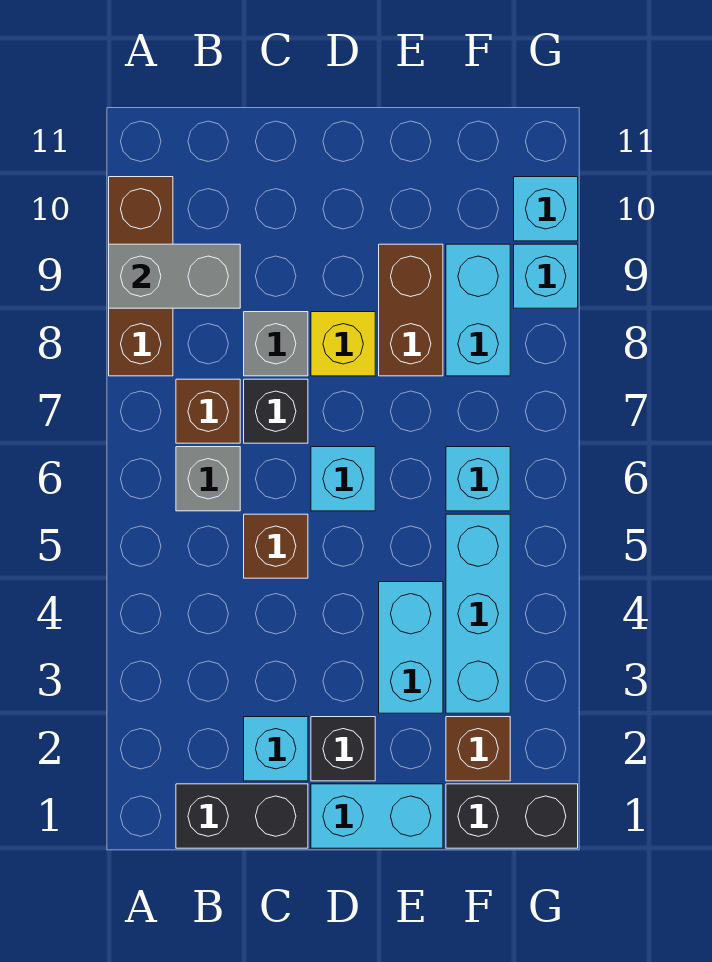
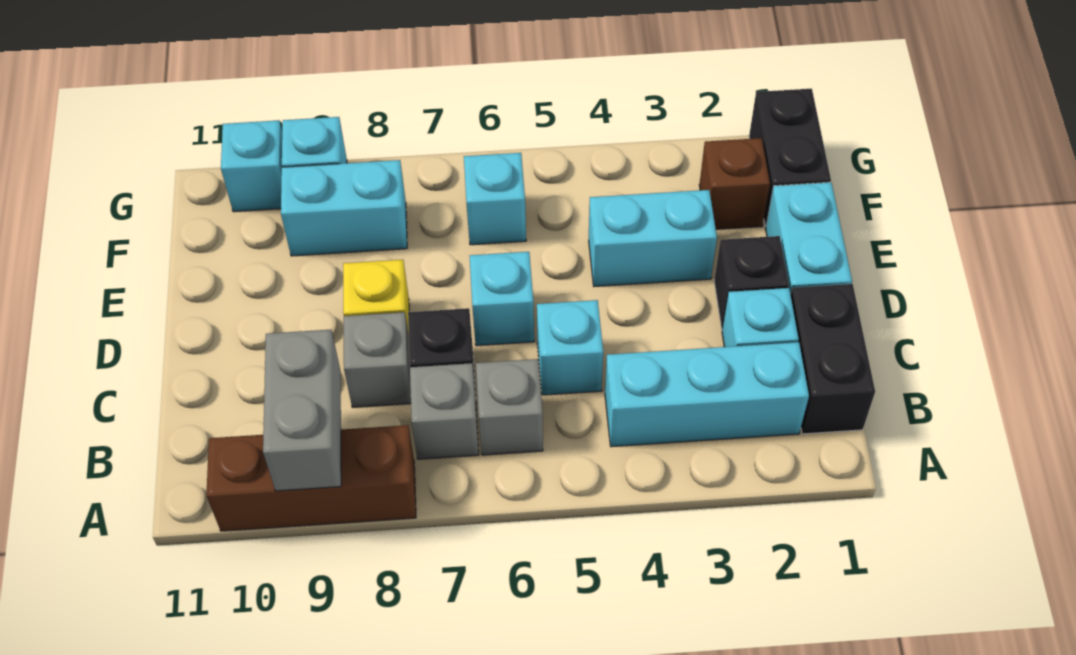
brown brick B7 level 1 -> grey brick B7 level 1
brown brick C5 level 1 -> cyan brick C5 level 1
brown brick E8:E9 level 1 -> none
cyan brick F3:F5 level 1 -> cyan brick B2:B4 level 1

